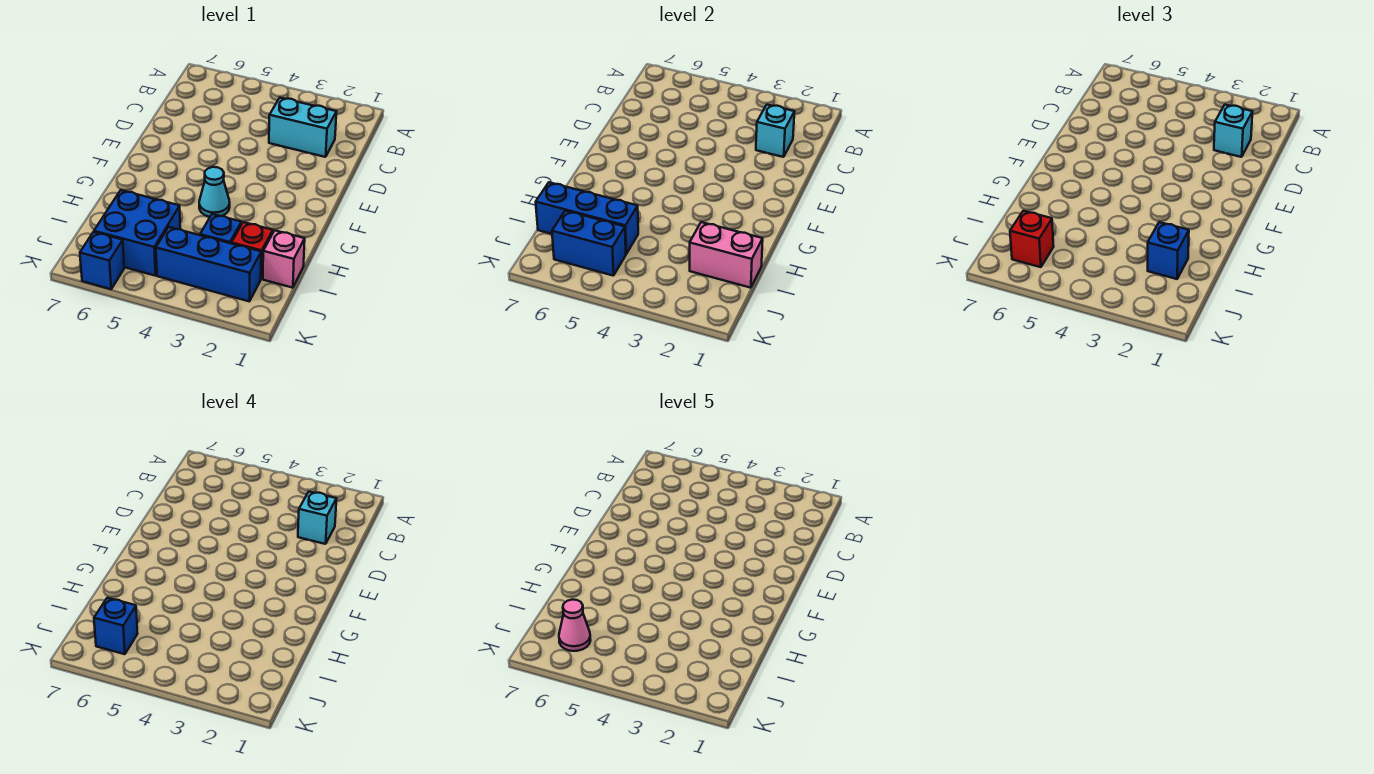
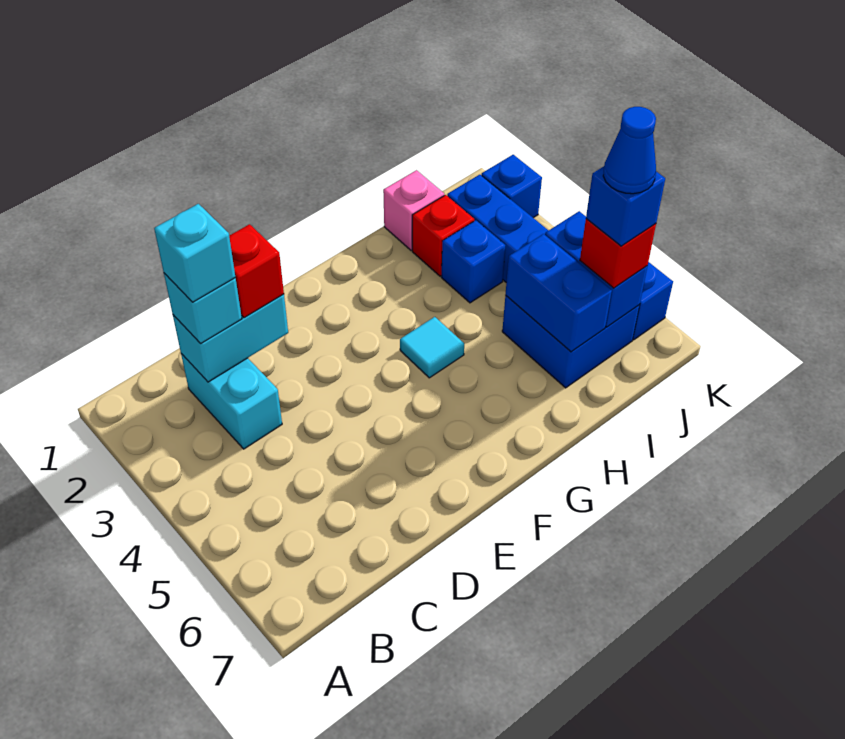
cyan brick C2 level 2 -> cyan brick C2:D2 level 2
none -> red brick D2 level 3
cyan cone G4 level 1 -> cyan tile G4 level 1
pink brick I1:I2 level 2 -> none
blue brick I2 level 3 -> blue brick K2 level 1
blue brick I5:I7 level 2 -> blue brick I5:I6 level 2
pink cone J6 level 5 -> blue cone J6 level 5

